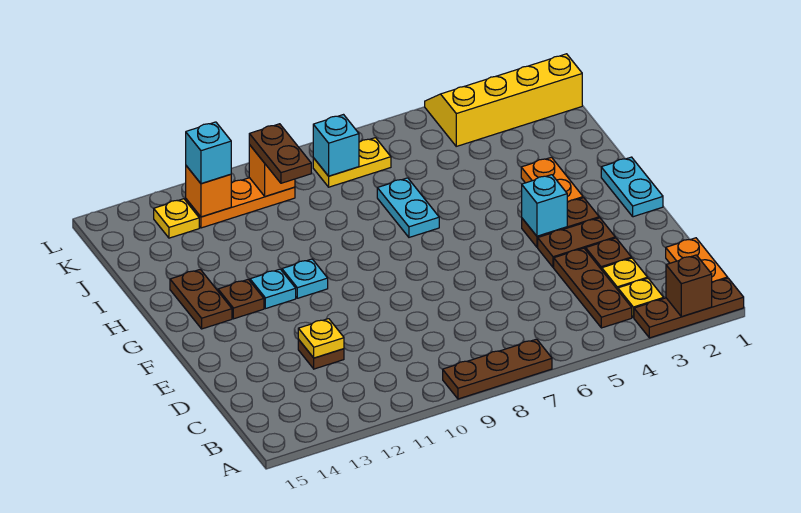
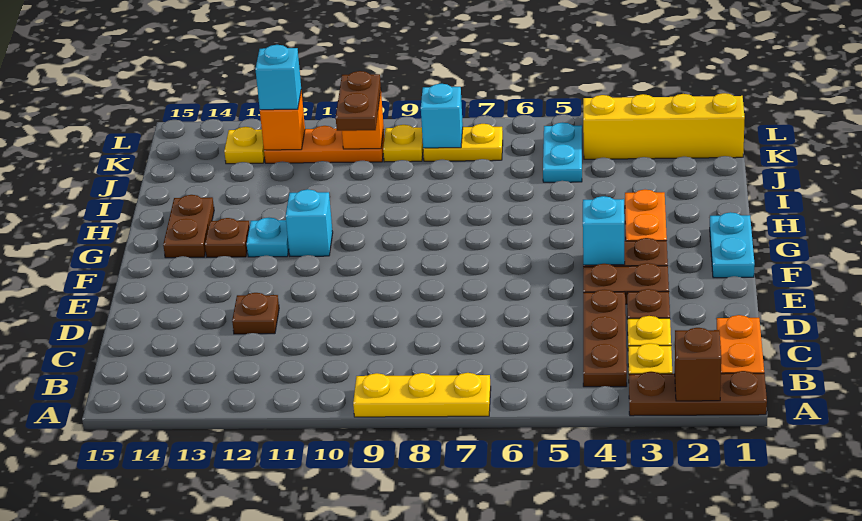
brown plate A7:A9 level 1 -> yellow plate A7:A9 level 1
yellow plate D12 level 2 -> yellow plate K9 level 1
cyan plate G11 level 1 -> cyan brick G11 level 1
cyan plate H7:I7 level 1 -> cyan plate J5:K5 level 1

